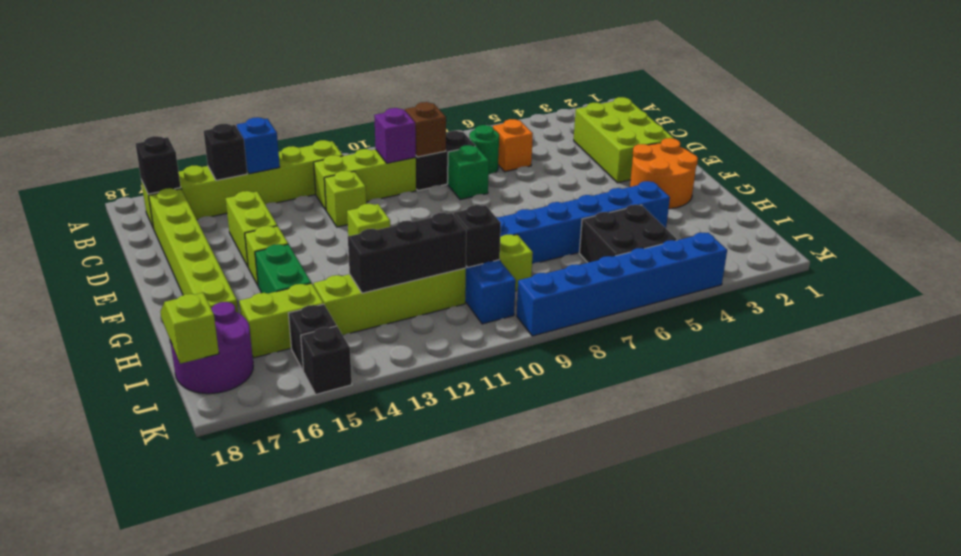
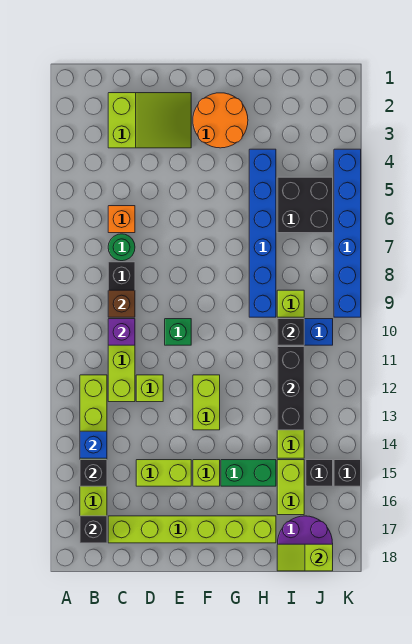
lime brick C2:E3 level 1 -> lime slope C2:E3 level 1 top C
green brick D8 level 1 -> green brick E10 level 1
lime brick F12 level 1 -> lime brick F12:F13 level 1

